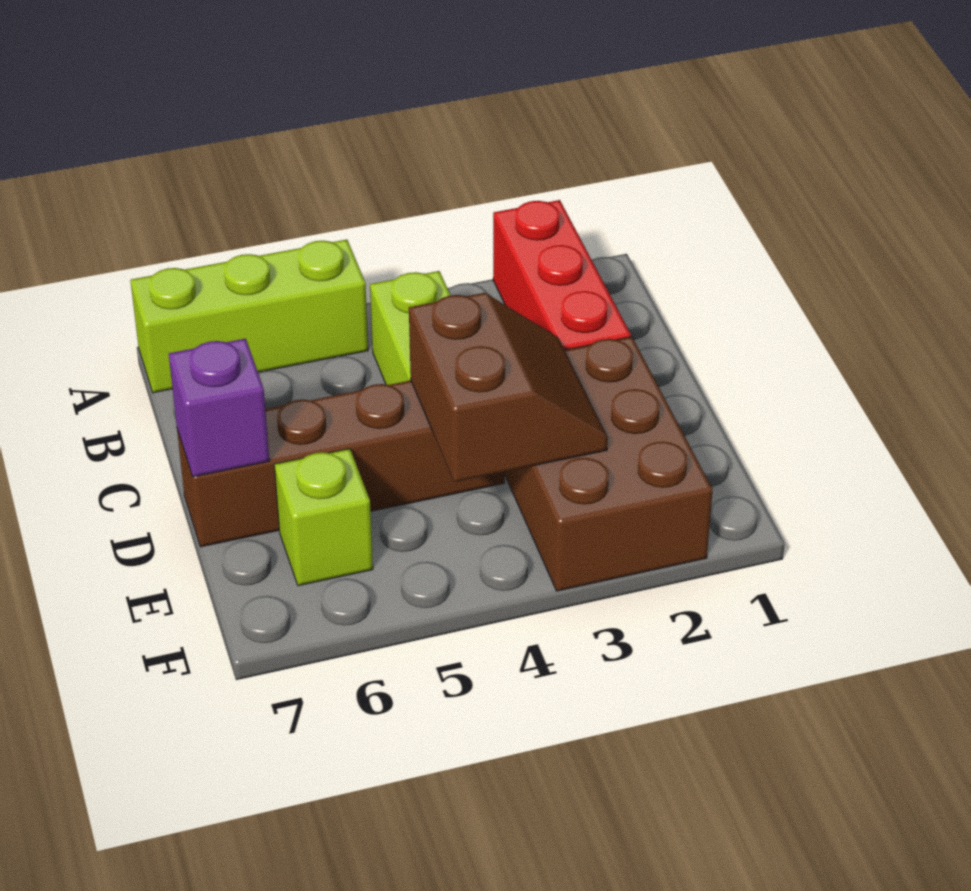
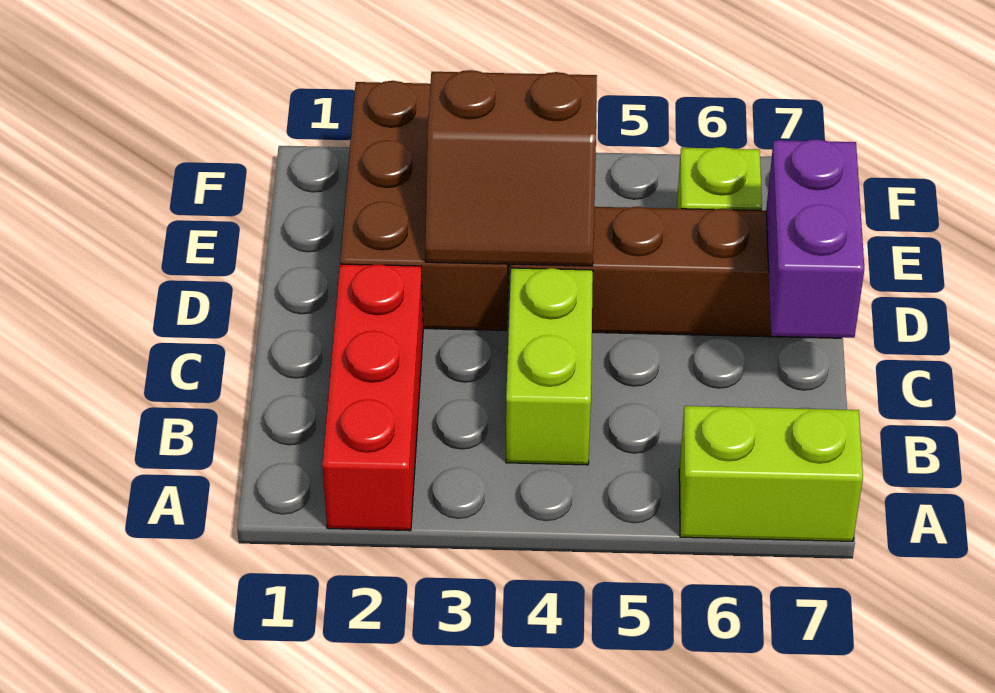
lime brick A5:A7 level 1 -> lime brick A6:A7 level 1
brown slope D3:E4 level 2 top 4 -> brown slope D3:E4 level 2 top E
purple brick D7 level 2 -> purple brick C7:D7 level 2

